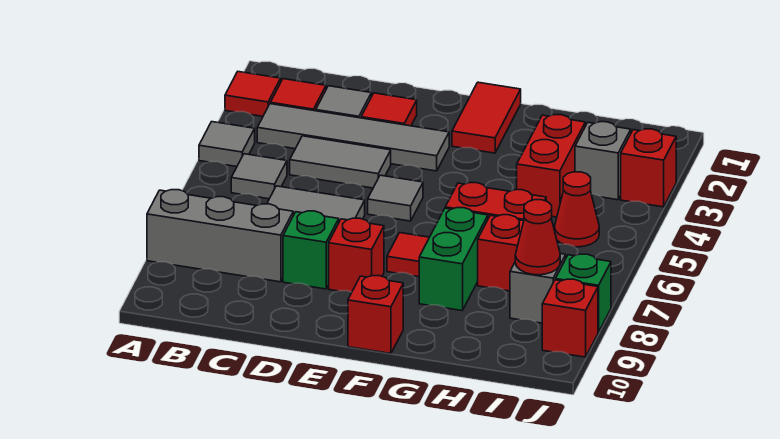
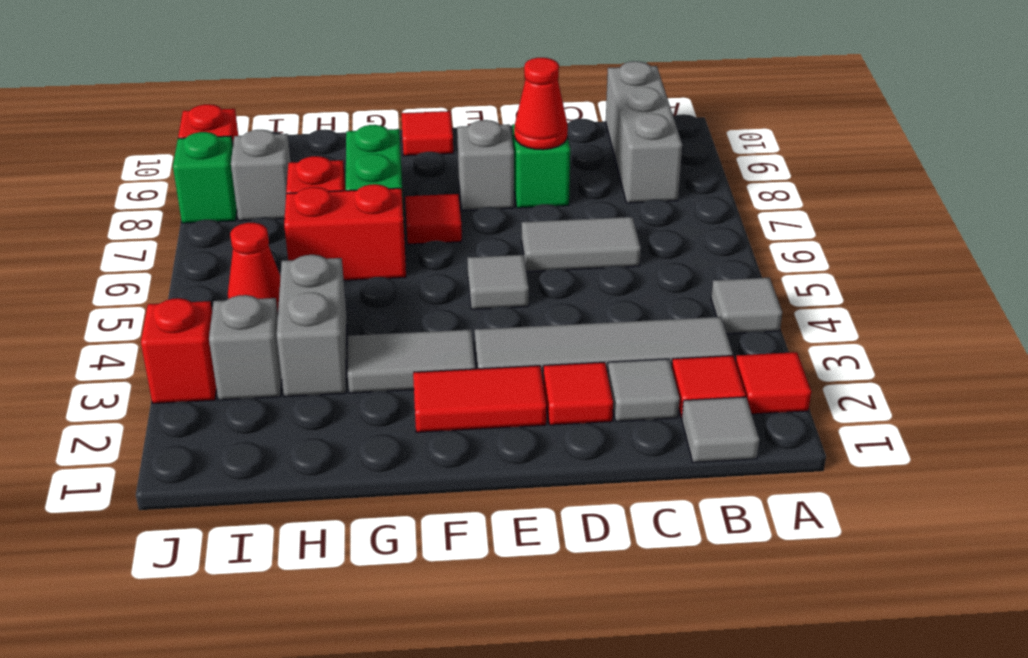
grey brick A8:C8 level 1 -> grey brick B8:B10 level 1
grey tile B5 level 1 -> grey tile B1 level 1
grey tile C4:D4 level 1 -> grey tile F3:G3 level 1
red brick E8 level 1 -> grey brick E8 level 1
red tile F1:F2 level 1 -> red tile E2:F2 level 1
red brick F10 level 1 -> red tile F10 level 1
red brick H3:H4 level 1 -> grey brick H3:H4 level 1
red cone I8 level 2 -> red cone D8 level 2

